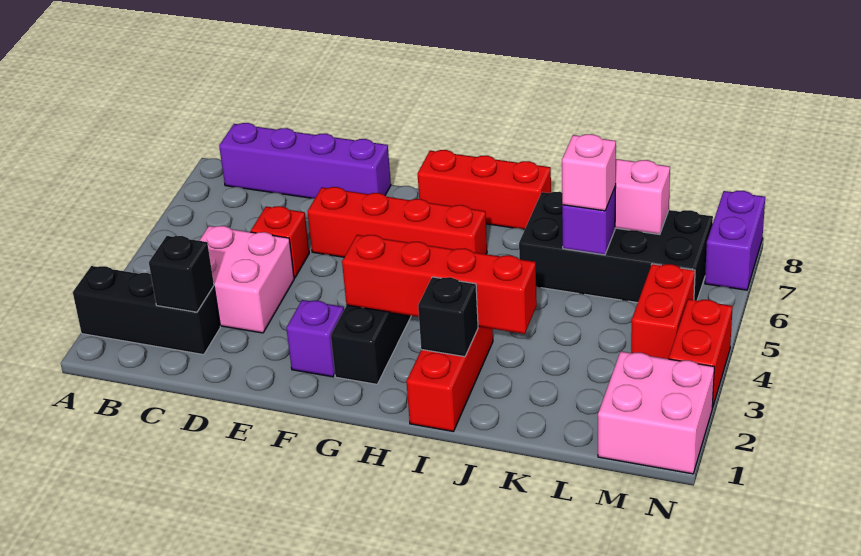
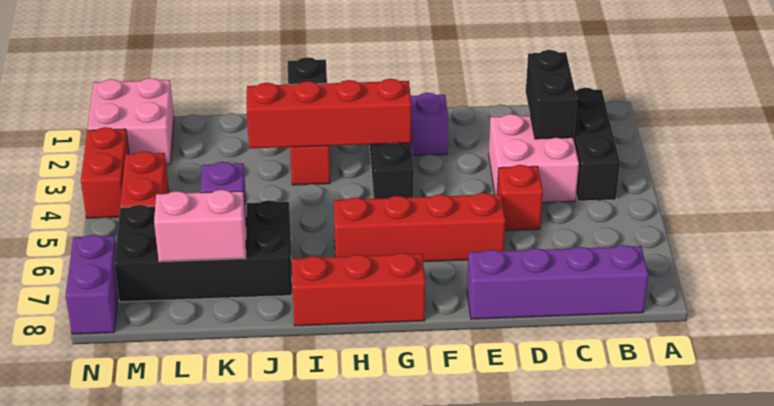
black brick A2:C2 level 1 -> black brick B2:B4 level 1
black brick C2 level 2 -> black brick C2:C3 level 2
pink brick K6 level 3 -> none

